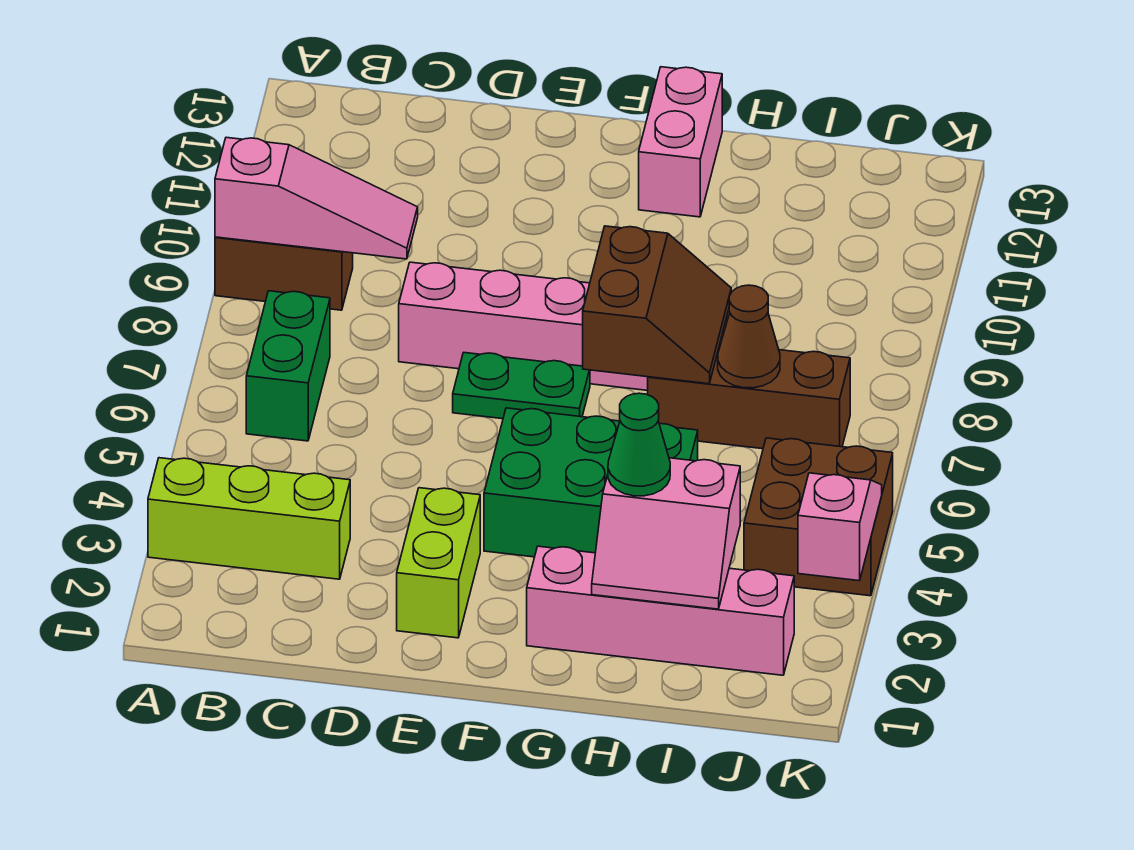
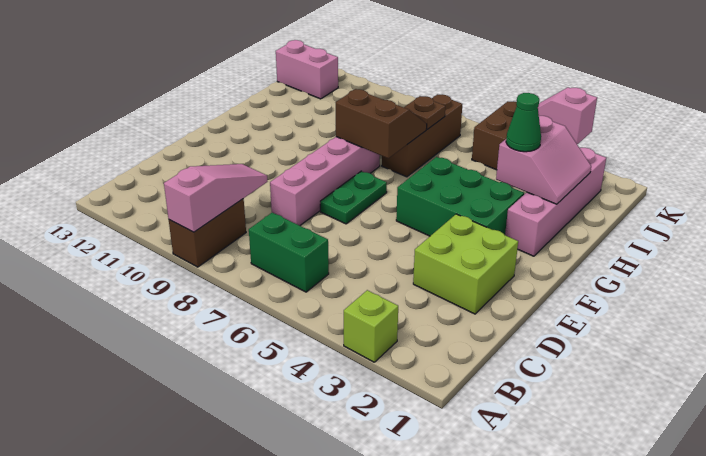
lime brick A3:C3 level 1 -> lime brick A3 level 1
lime brick E2:E3 level 1 -> lime brick D2:E3 level 1
green brick F4:H5 level 1 -> green brick F3:G5 level 1
pink brick G12:G13 level 1 -> pink brick J12:J13 level 1
brown cone I7 level 2 -> brown plate I7 level 2

